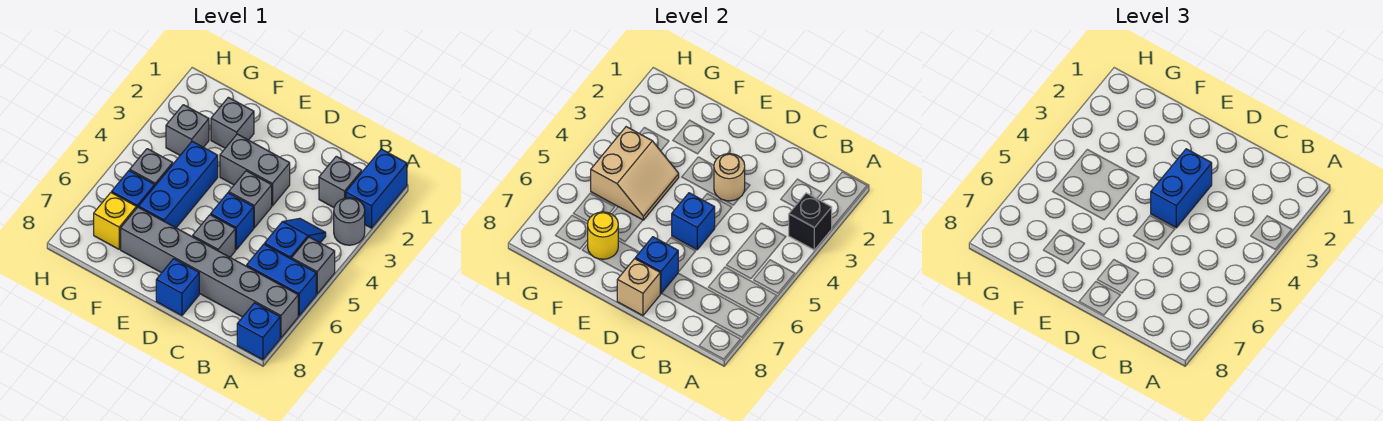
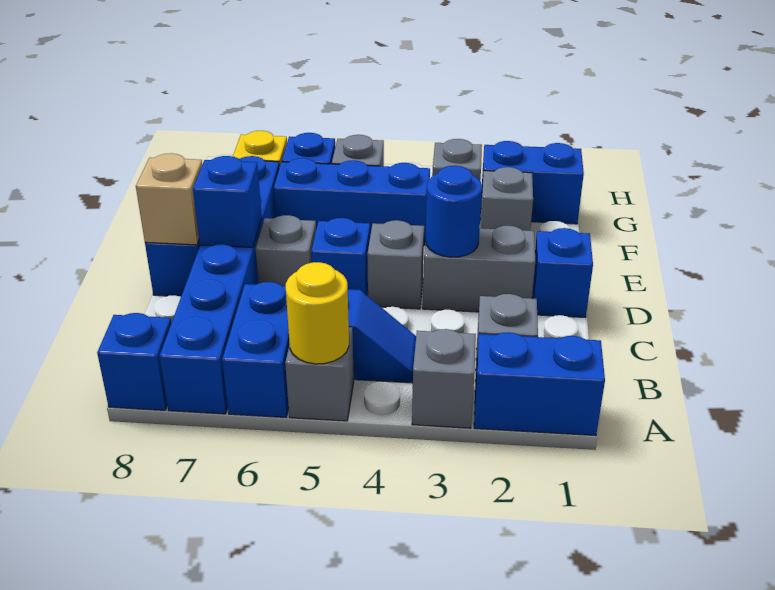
grey round brick A3 level 1 -> grey brick A3 level 1
black brick A3 level 2 -> none
grey brick A7:F7 level 1 -> blue brick A7:F7 level 1
grey brick D3:E3 level 1 -> grey brick D2:D3 level 1
tan round brick D3 level 2 -> blue round brick D3 level 2
blue brick D3:D4 level 3 -> blue brick G1:G2 level 1
blue brick D5 level 2 -> blue brick D1 level 1
tan slope F4:G5 level 2 top G -> none
yellow round brick F7 level 2 -> yellow round brick A5 level 2

